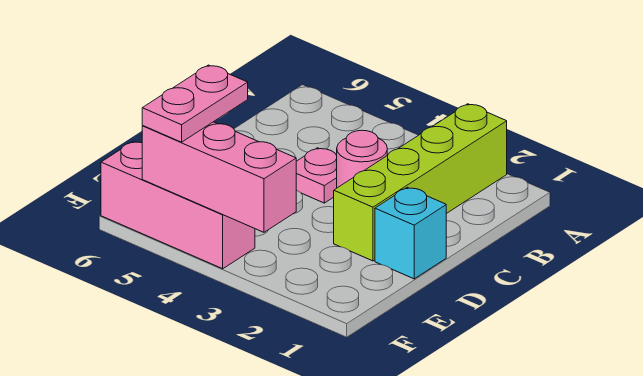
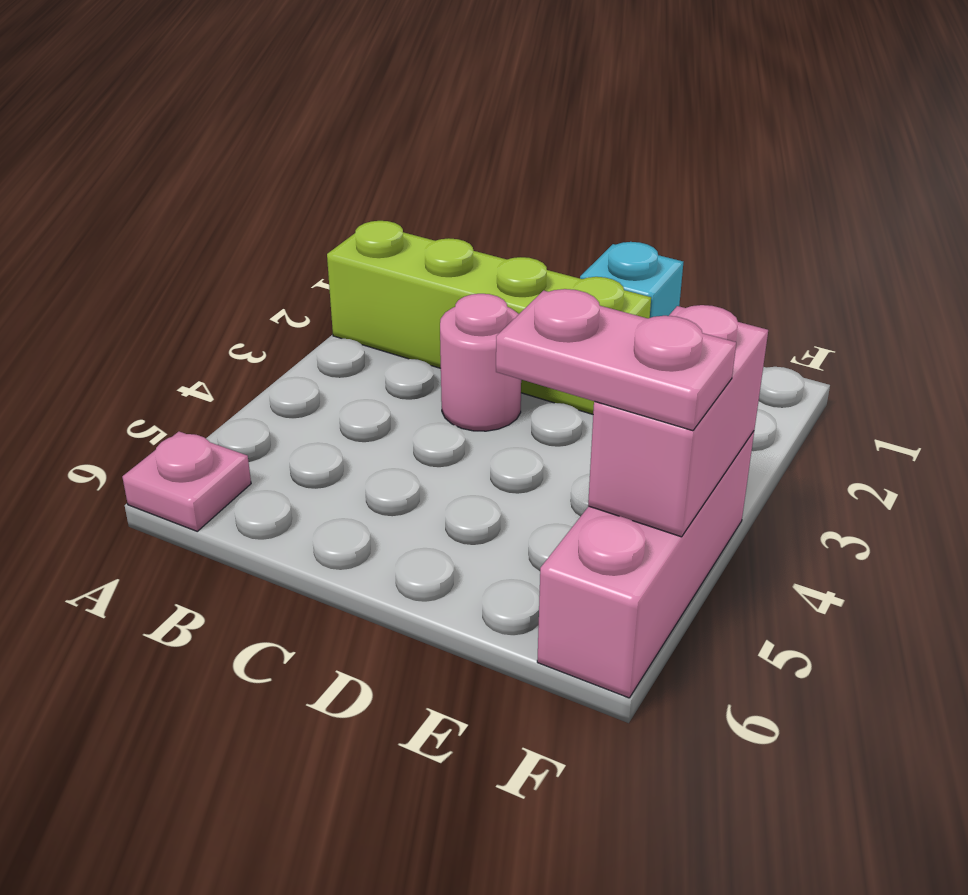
pink plate C4 level 1 -> pink plate A6 level 1
pink brick F3:F5 level 2 -> pink brick F4:F5 level 2

